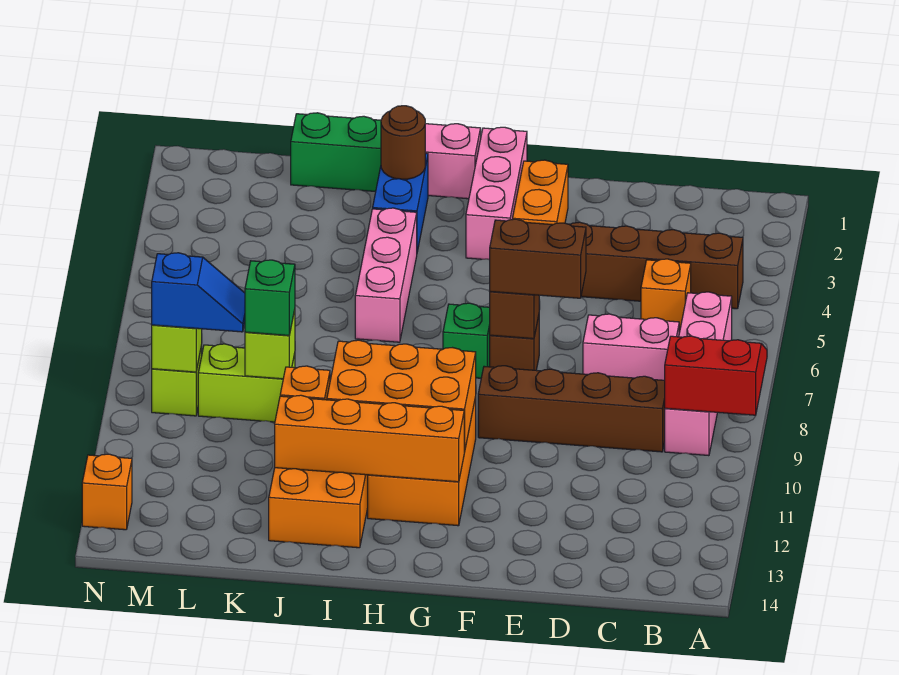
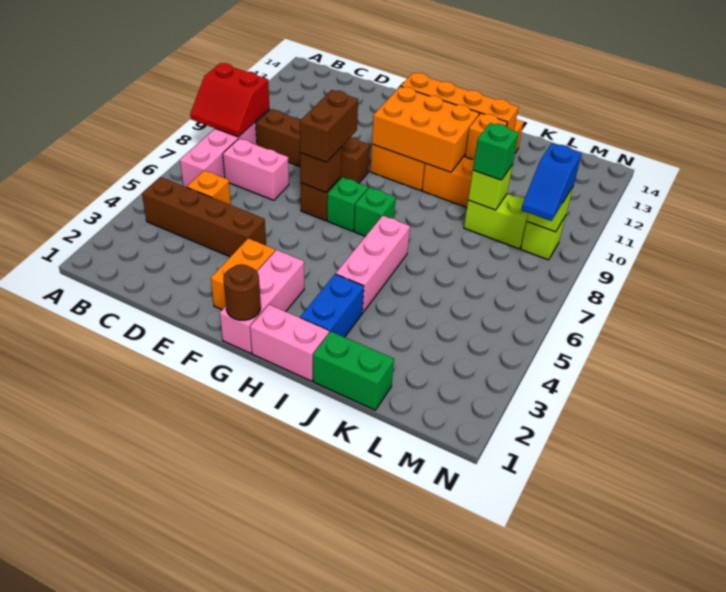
brown brick E7:F7 level 3 -> brown brick F7:F8 level 3
none -> green brick H7 level 1
brown round brick I2 level 2 -> brown round brick G1 level 2
blue slope L9:M9 level 3 top M -> blue slope M8:M9 level 3 top 9
orange brick N13 level 1 -> none

